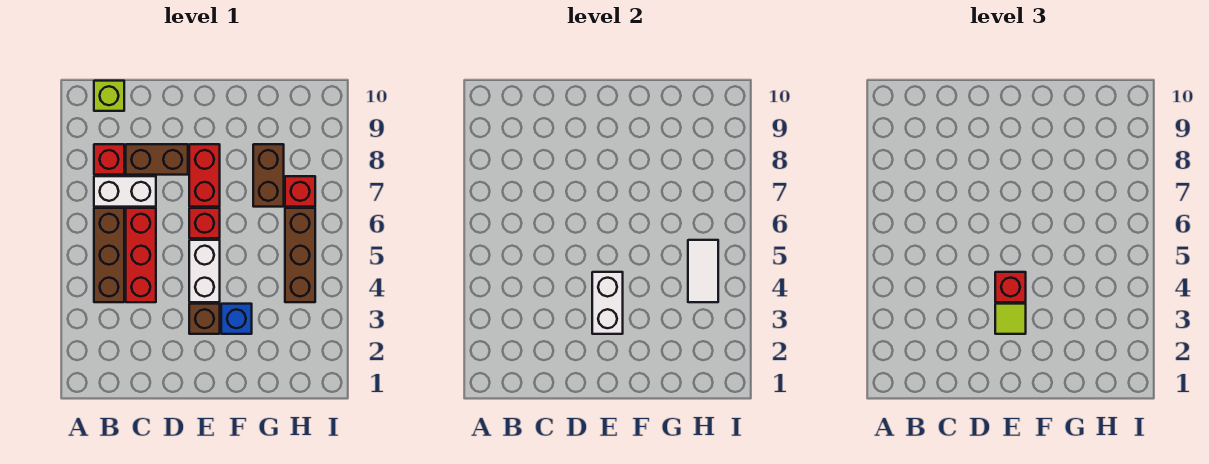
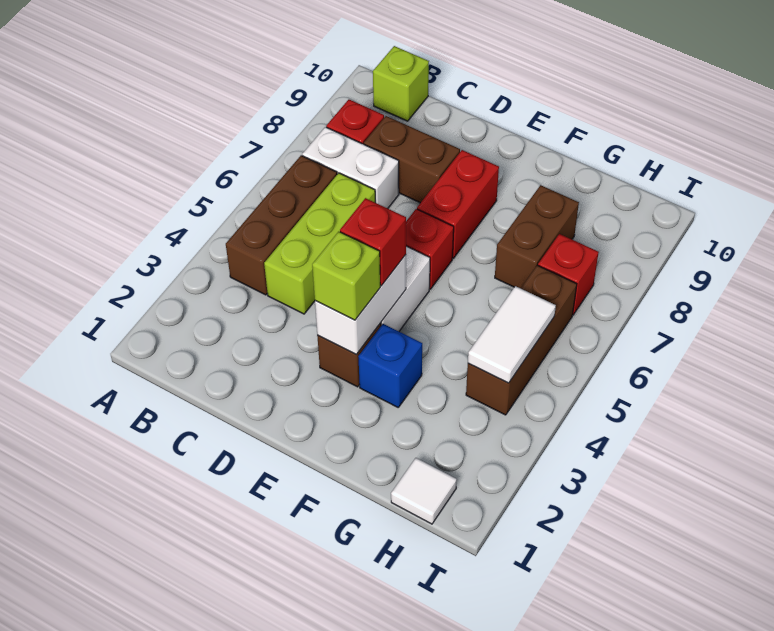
red brick C4:C6 level 1 -> lime brick C4:C6 level 1
lime tile E3 level 3 -> lime brick E3 level 3
none -> white tile H1 level 1

